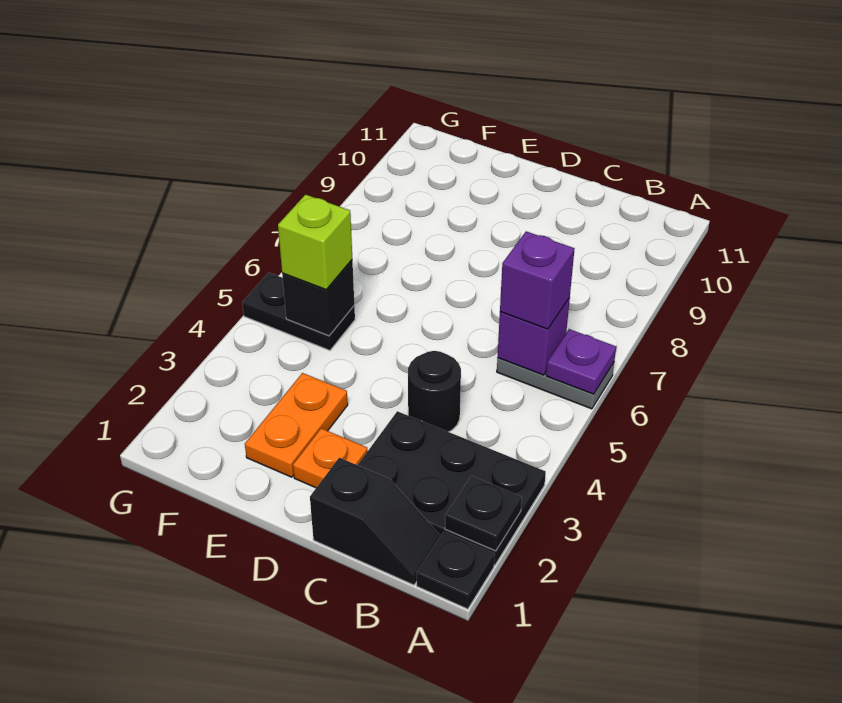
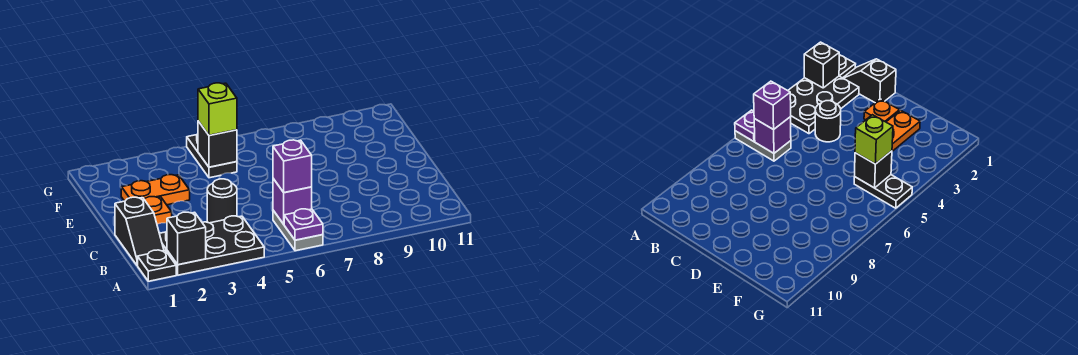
black plate A2:C3 level 1 -> black plate A2:B4 level 1
black plate A2 level 2 -> black brick A2 level 2

